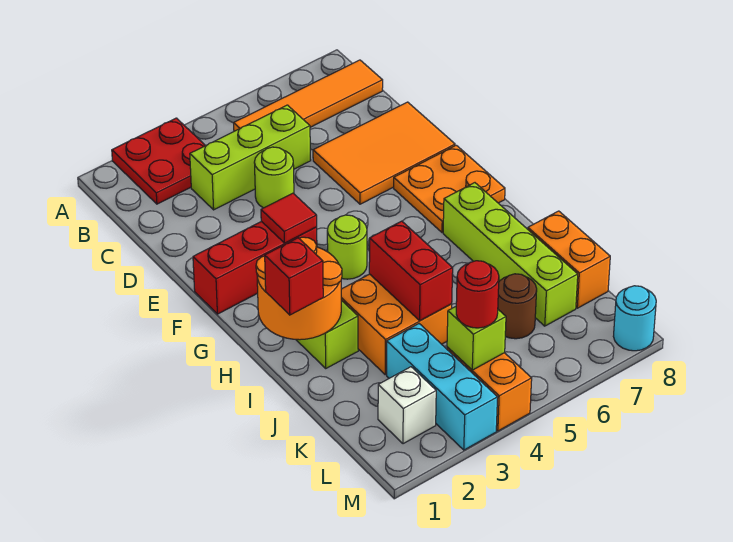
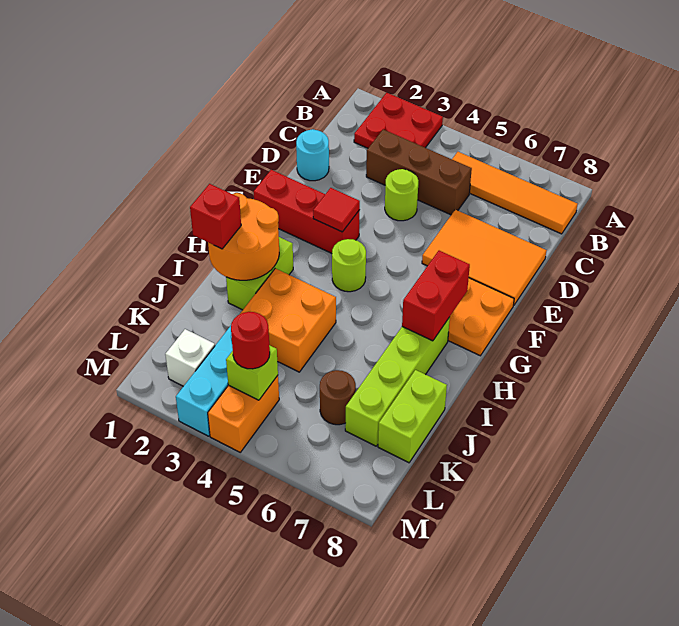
lime brick C3:C5 level 1 -> brown brick C3:C5 level 1
red brick I4:J4 level 2 -> red brick G7:H7 level 2
orange brick J8:K8 level 1 -> lime brick J8:K8 level 1
cyan round brick M8 level 1 -> cyan round brick D1 level 1

